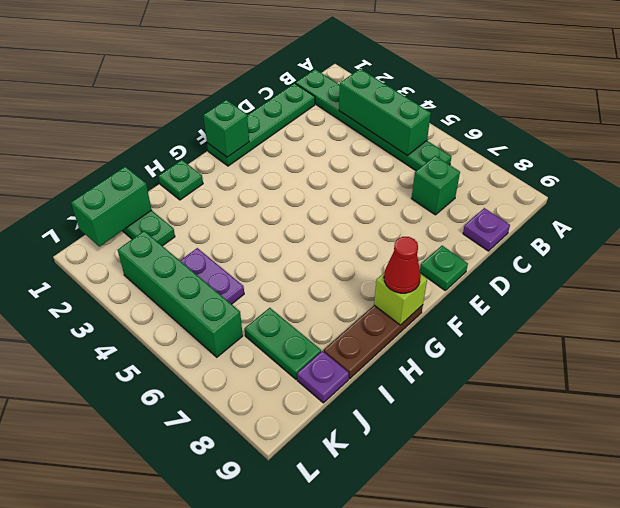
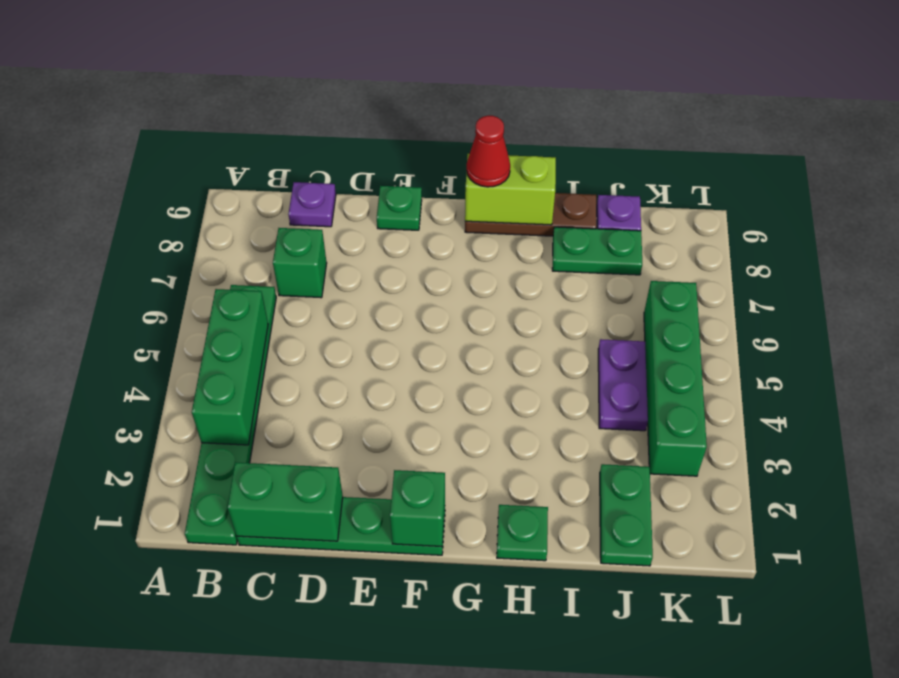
lime brick G9 level 2 -> lime brick G9:H9 level 2
green brick J1:K1 level 2 -> green brick C1:D1 level 2
green plate J7:J8 level 1 -> green plate I8:J8 level 1

